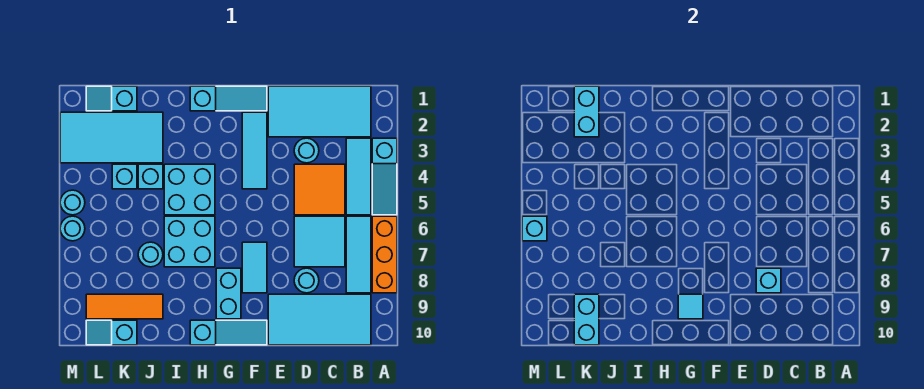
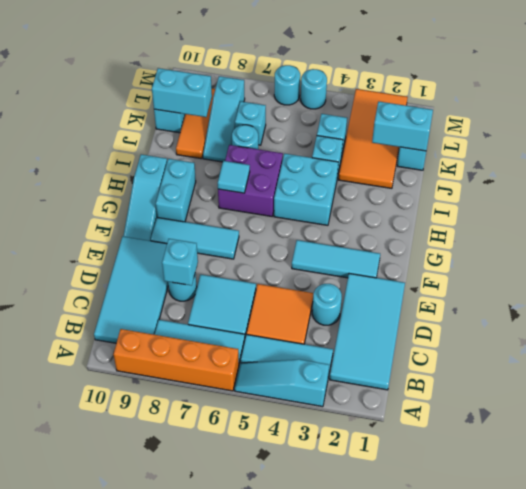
orange brick A6:A8 level 1 -> orange brick A6:A9 level 1
cyan slope F1:H1 level 1 top H -> cyan slope J8:L8 level 1 top L
cyan tile F7:F8 level 1 -> cyan tile F7:F9 level 1
cyan brick G8:G9 level 1 -> cyan brick G9:H9 level 1
cyan tile G9 level 2 -> cyan tile H7 level 2
cyan brick H6:I7 level 1 -> purple brick H6:I7 level 1
cyan tile J2:M3 level 1 -> orange tile J2:M3 level 1
cyan brick M6 level 2 -> cyan brick K7 level 1

